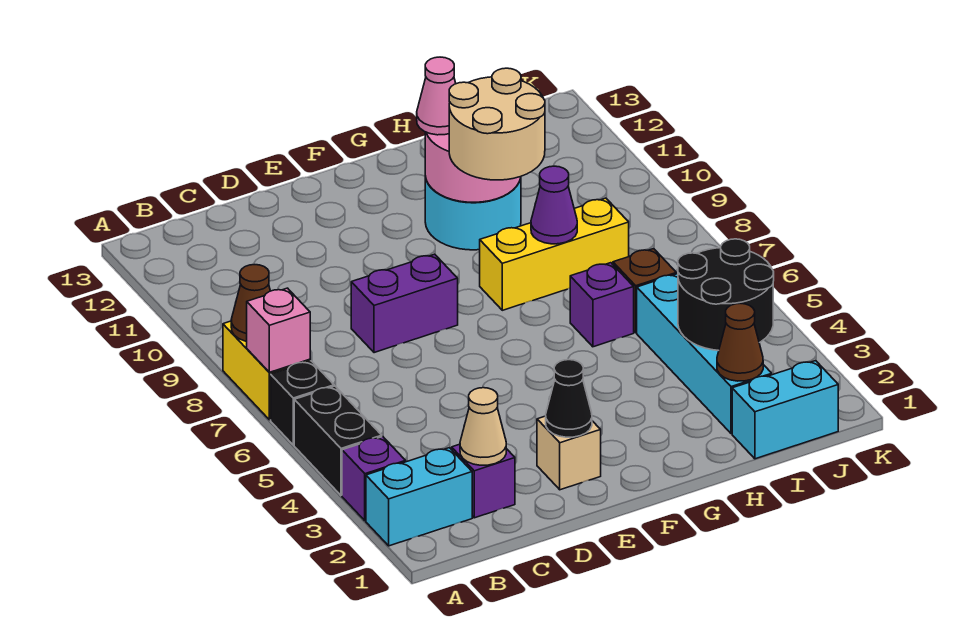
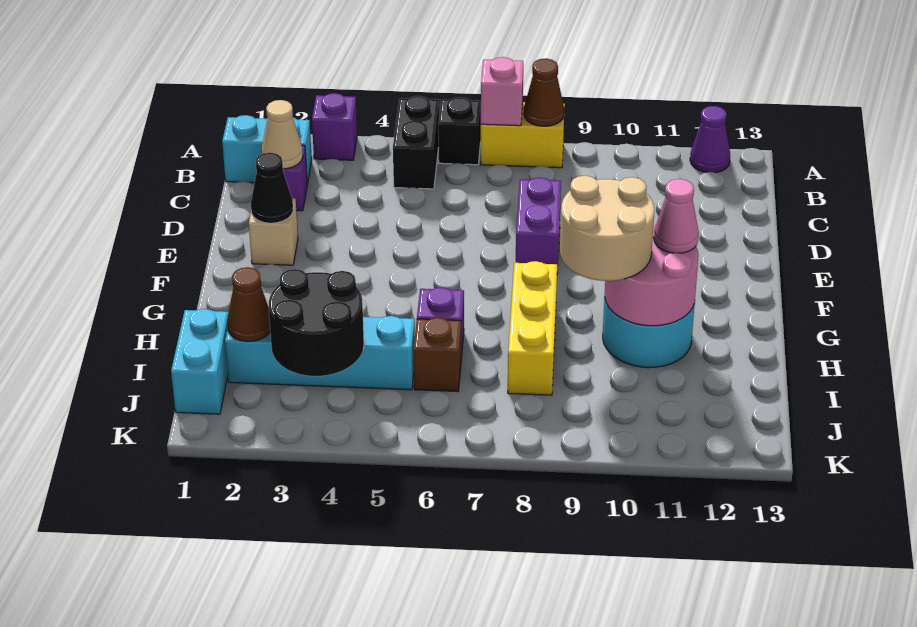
cyan brick A2:B2 level 1 -> cyan brick B1:B2 level 1
black brick A4:A5 level 1 -> black brick A5:B5 level 1
purple cone H8 level 2 -> purple cone A12 level 1

